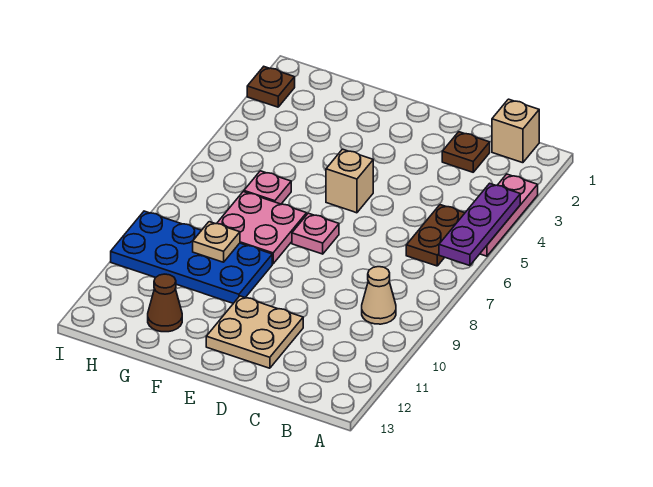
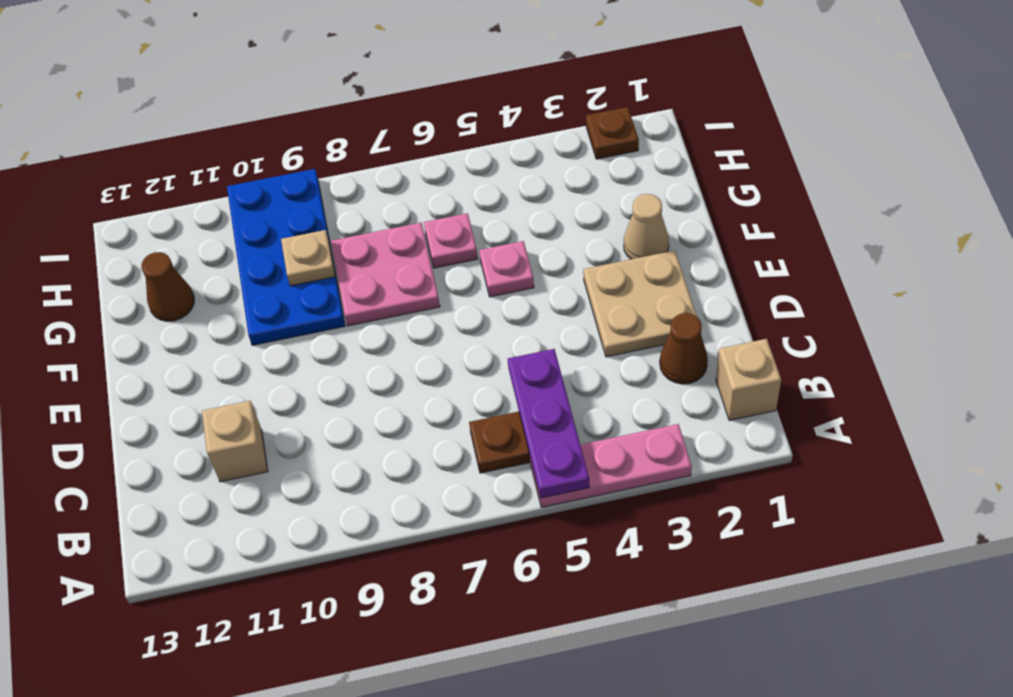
purple plate A4:A6 level 2 -> purple plate A5:C5 level 2
tan cone B9 level 1 -> tan cone F2 level 1
brown plate C2 level 1 -> brown cone C2 level 1
tan plate D11:E12 level 1 -> tan plate D2:E3 level 1
tan brick E5 level 1 -> tan brick C11 level 1
pink plate E7 level 1 -> pink plate F5 level 1

